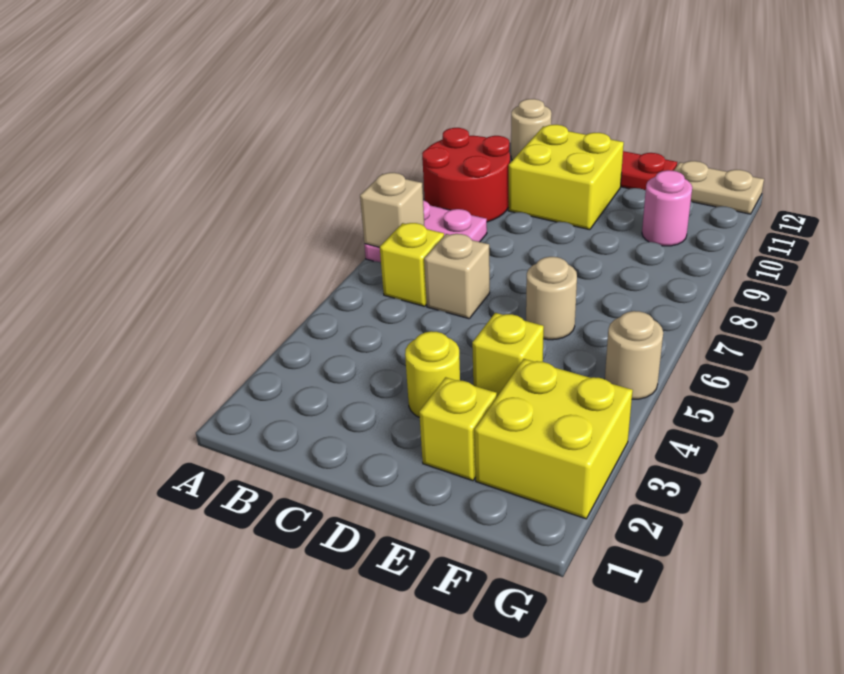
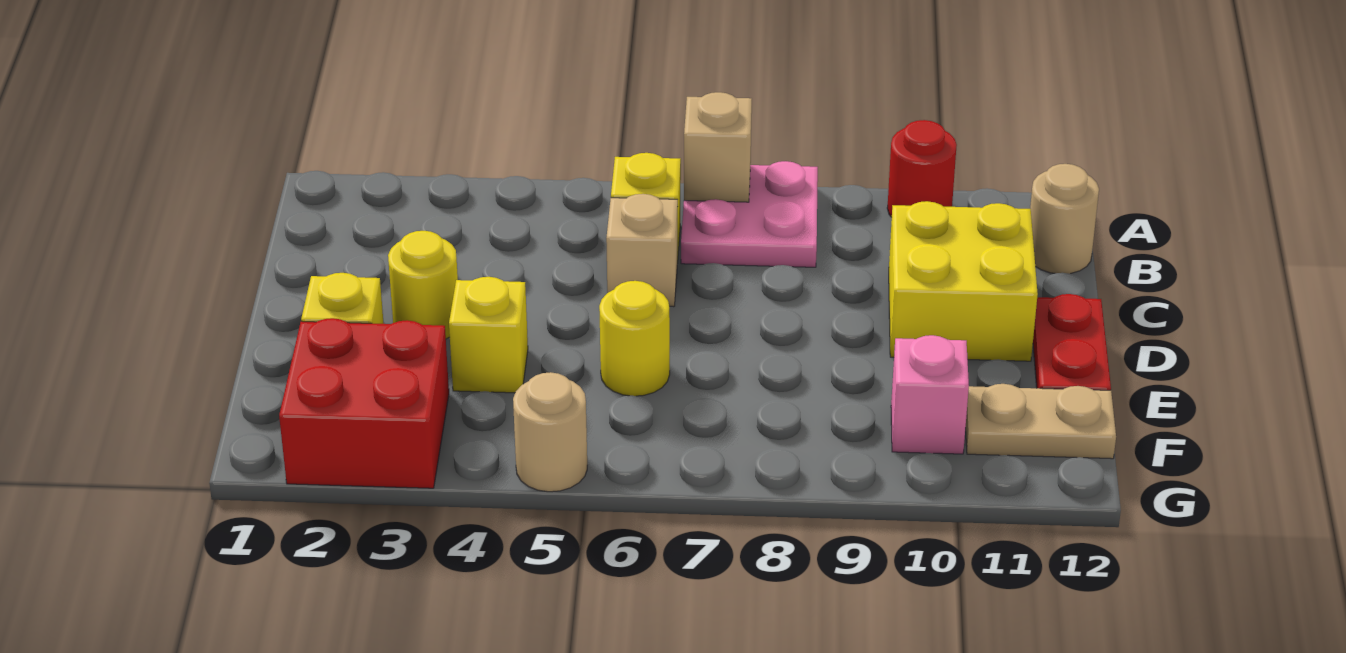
red round brick A9:B10 level 1 -> red round brick A10 level 1
tan round brick E6 level 1 -> yellow round brick E6 level 1
yellow brick F2:G3 level 1 -> red brick F2:G3 level 1
pink round brick F10 level 1 -> pink brick F10 level 1
tan plate F12:G12 level 1 -> tan plate F11:F12 level 1

